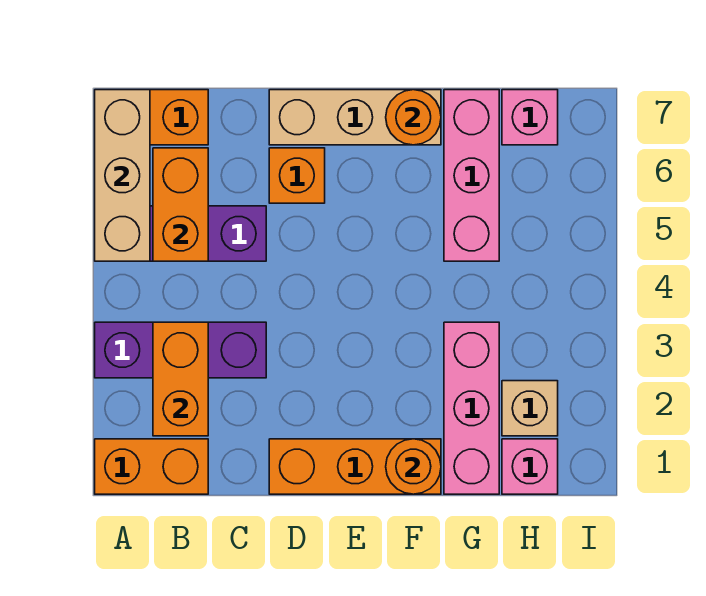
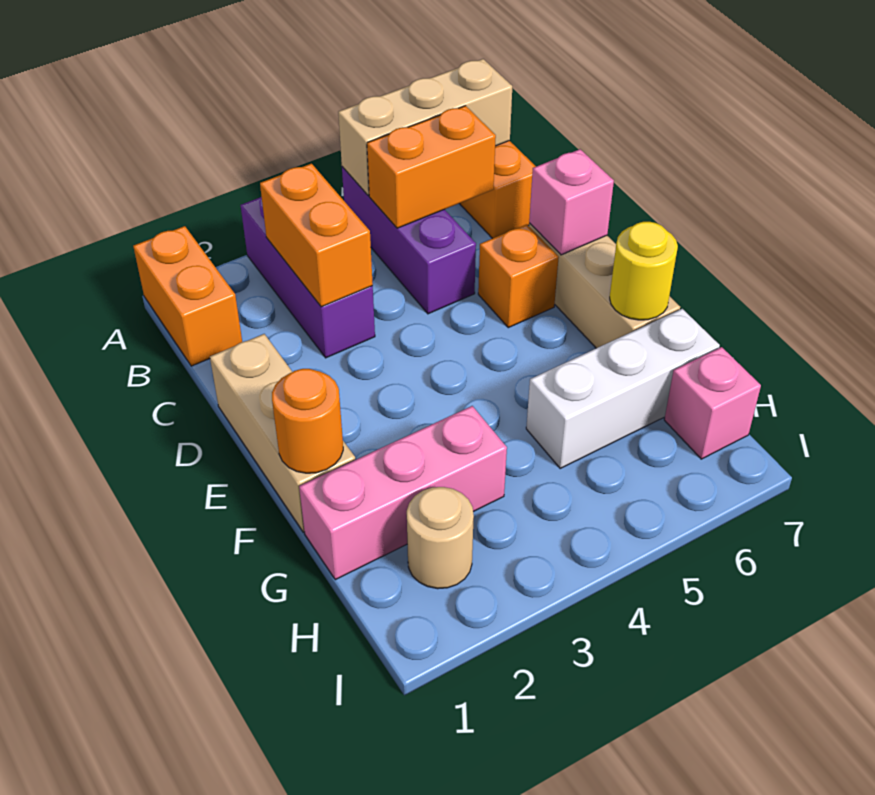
orange brick B2:B3 level 2 -> orange brick B3:C3 level 2
orange brick D1:F1 level 1 -> tan brick D1:F1 level 1
orange round brick F7 level 2 -> yellow round brick F7 level 2
pink brick G5:G7 level 1 -> white brick G5:G7 level 1
pink brick H1 level 1 -> pink brick D7 level 2
tan brick H2 level 1 -> tan round brick H2 level 1

